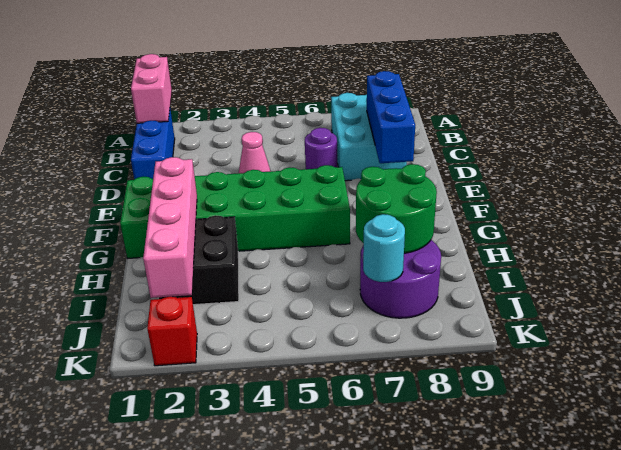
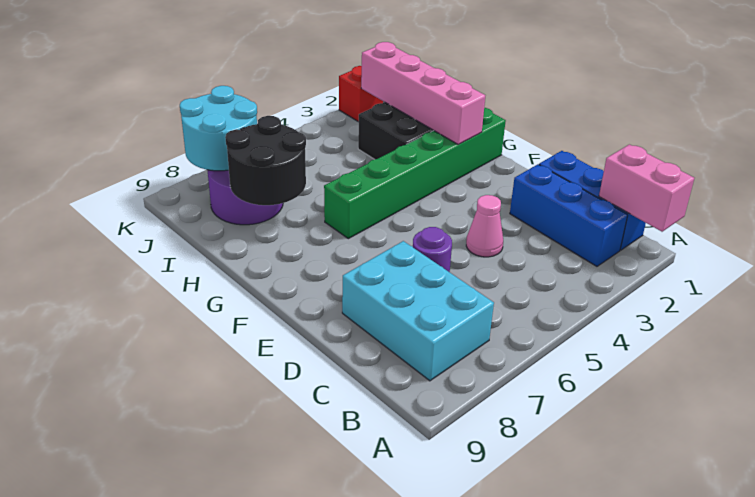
blue brick C8:E8 level 2 -> blue brick B2:D2 level 1
green brick F1:G6 level 1 -> green brick G1:G6 level 1
green round brick H7:I8 level 2 -> black round brick H7:I8 level 2
cyan round brick J7 level 2 -> cyan round brick J7:K8 level 2

